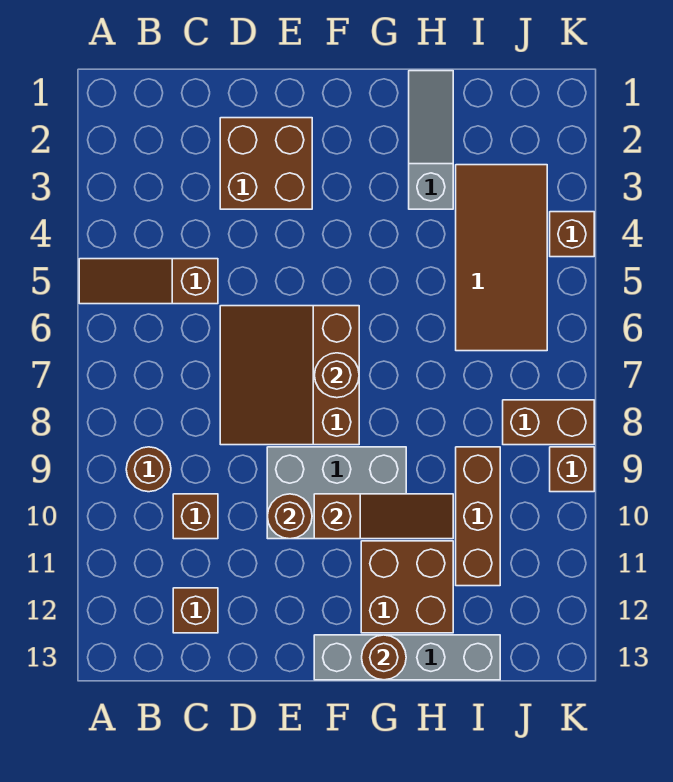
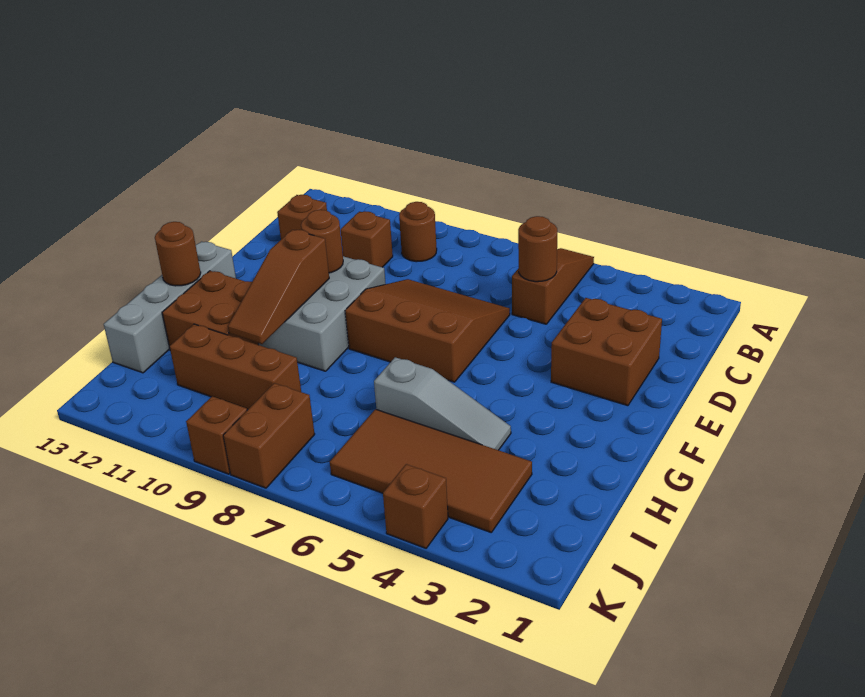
brown round brick F7 level 2 -> brown round brick C5 level 2
grey slope H1:H3 level 1 top 3 -> grey slope H4:H6 level 1 top 6

